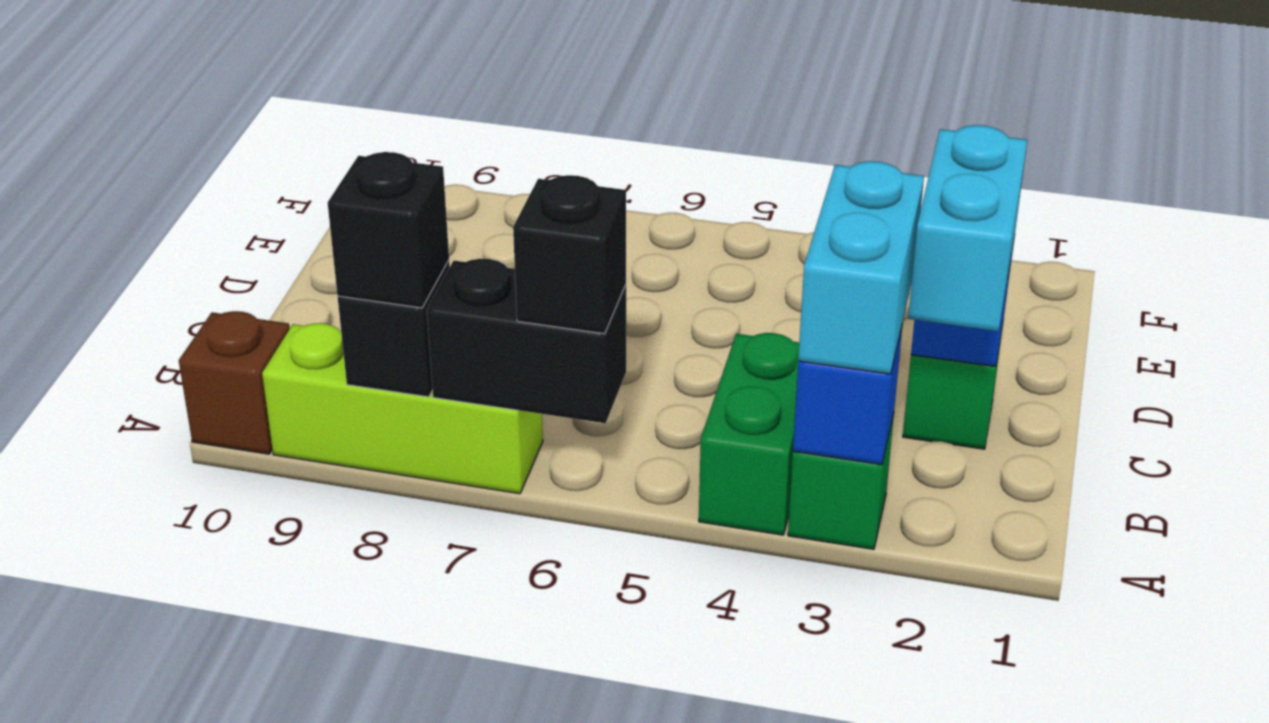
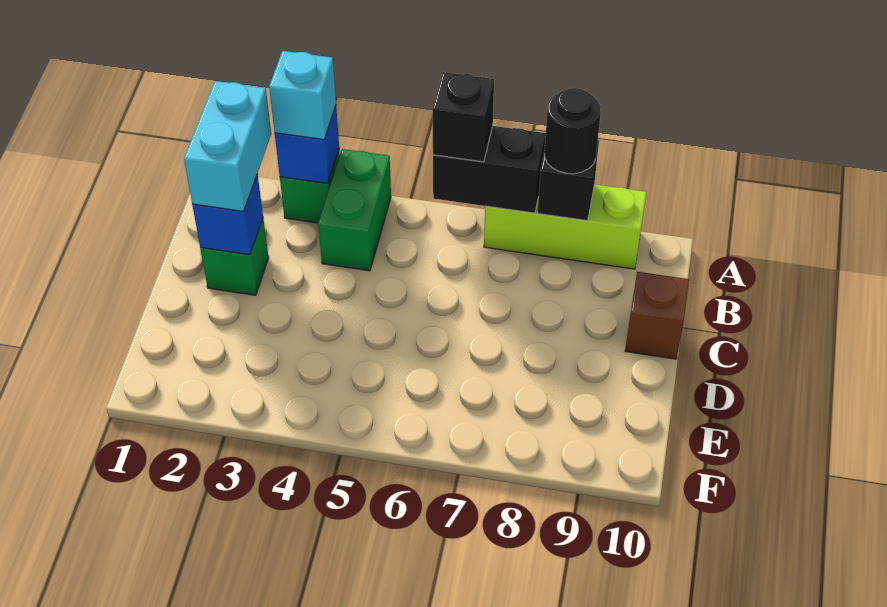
cyan brick A3:B3 level 3 -> cyan brick A3 level 3
black brick A8 level 3 -> black round brick A8 level 3
brown brick A10 level 1 -> brown brick C10 level 1

